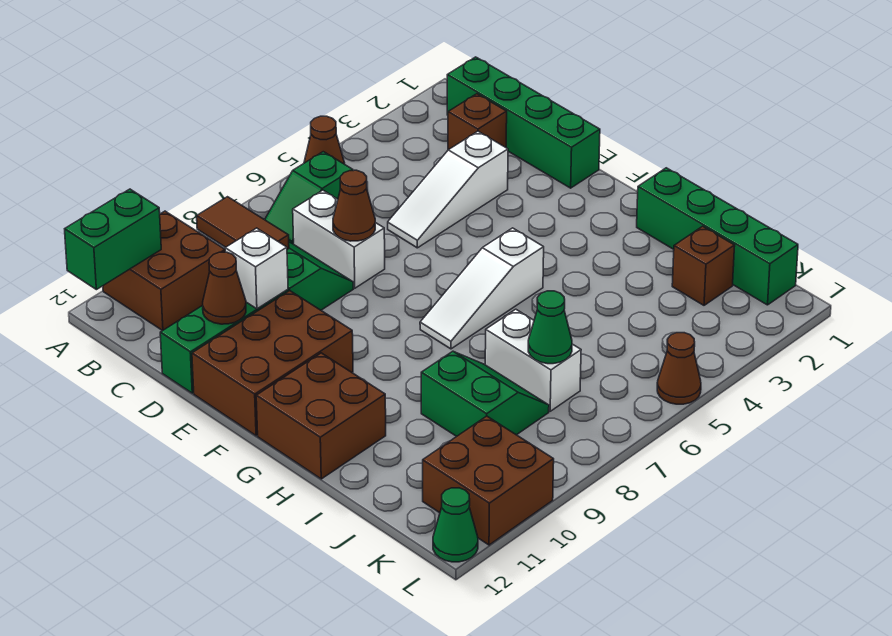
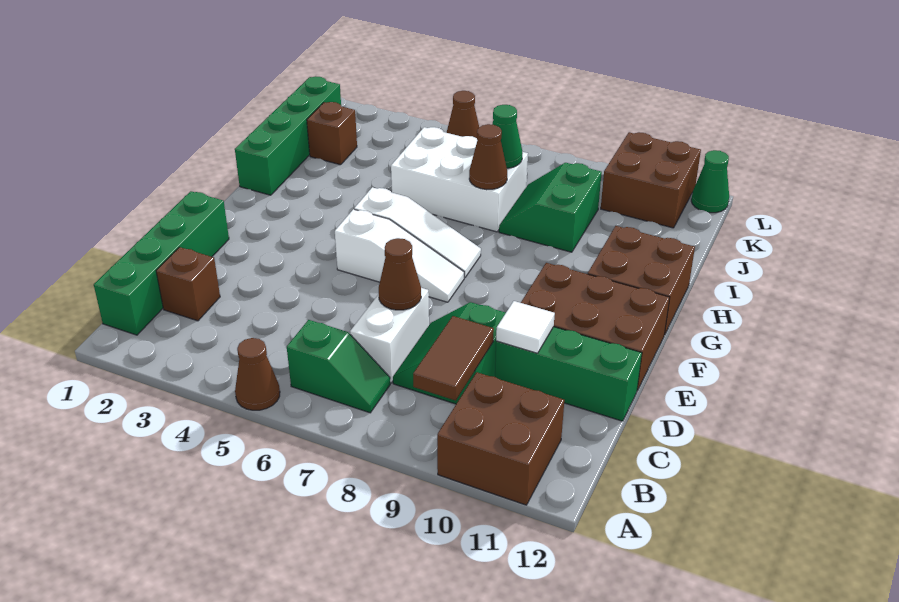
green brick A11:A12 level 2 -> none
white slope D3:D5 level 1 top 3 -> white slope F5:F7 level 1 top 5
white brick D10 level 2 -> white tile D10 level 2
brown cone D11 level 2 -> brown cone I7 level 2
white brick I7:J7 level 1 -> white brick I5:J7 level 1

